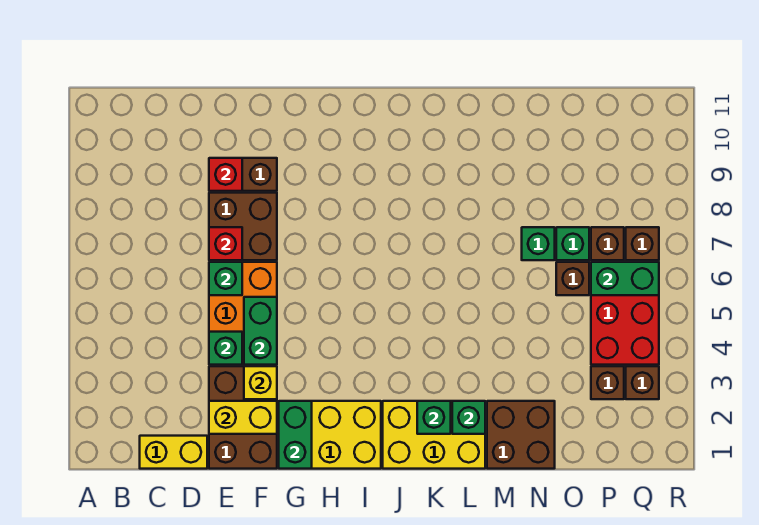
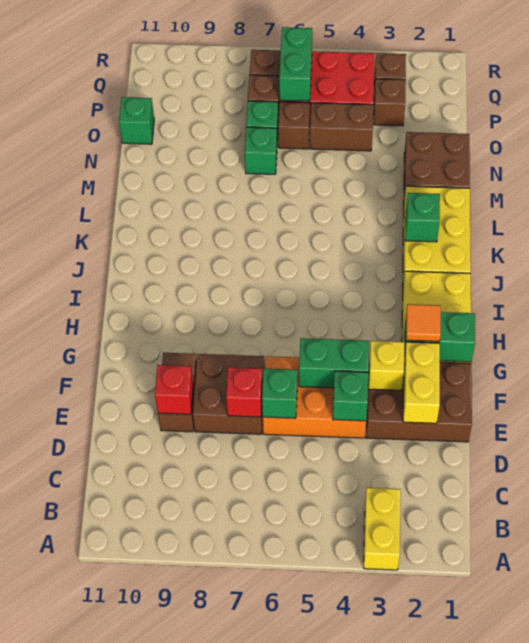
yellow brick C1:D1 level 1 -> yellow brick A3:B3 level 1
none -> orange tile G2 level 3
green brick L2 level 2 -> green brick O11 level 1
none -> brown brick O4:O5 level 1

